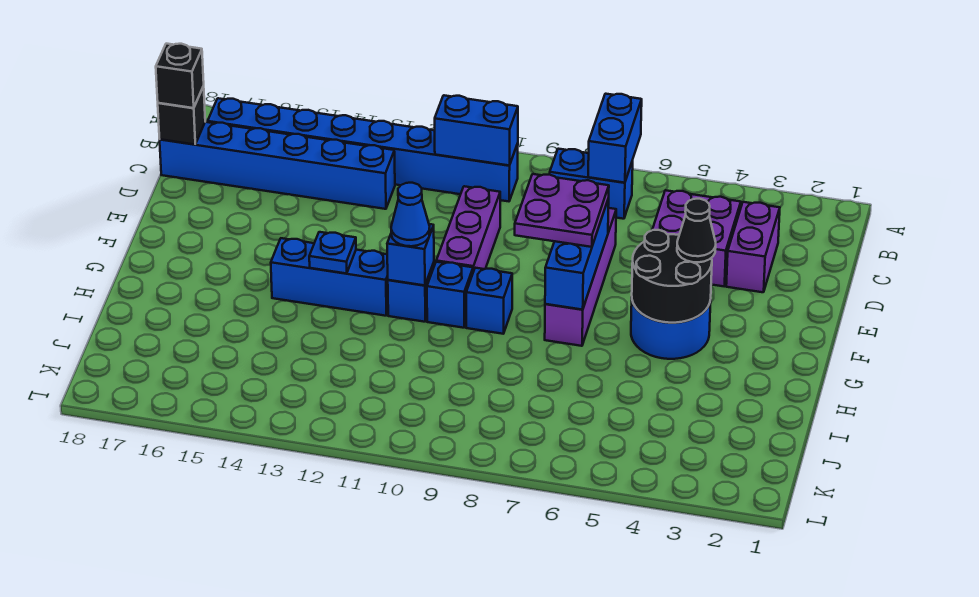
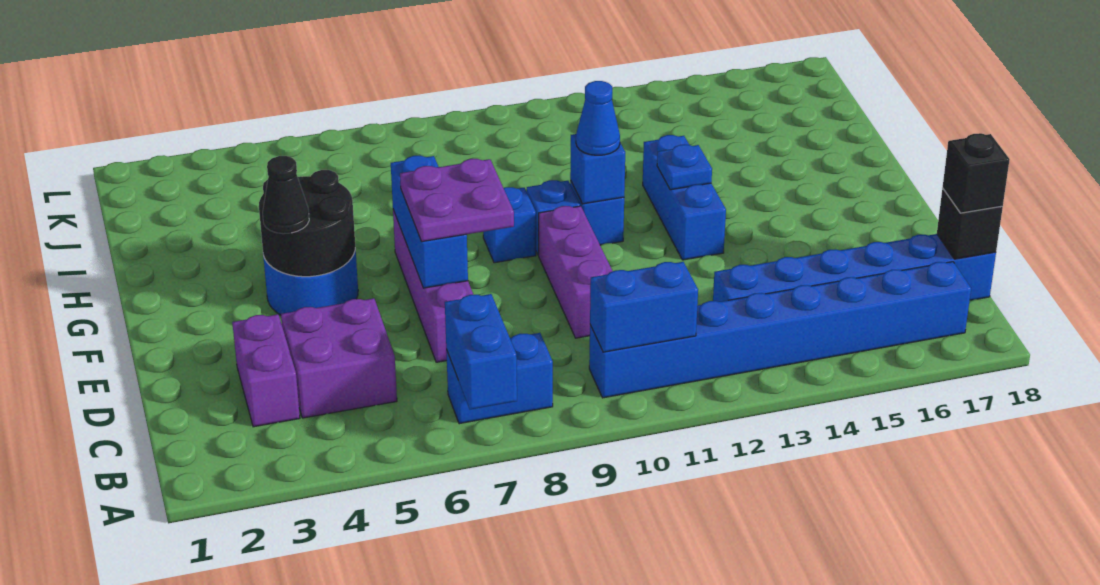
blue brick G12:G14 level 1 -> blue brick F13:H13 level 1

